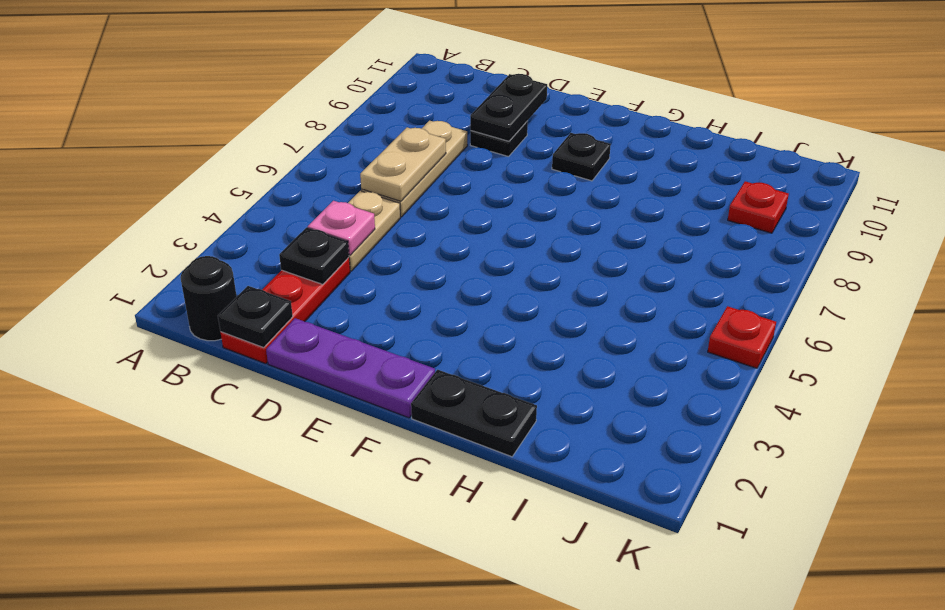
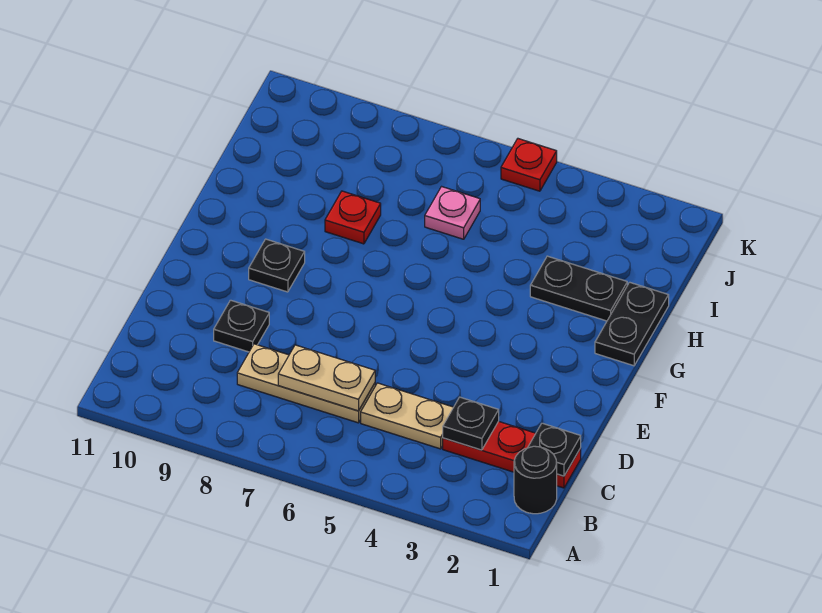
pink plate C4 level 2 -> pink plate I6 level 1
purple plate D1:F1 level 1 -> none
black plate D9:D10 level 2 -> black plate H2:H3 level 1
red plate J9 level 1 -> red plate H8 level 1

